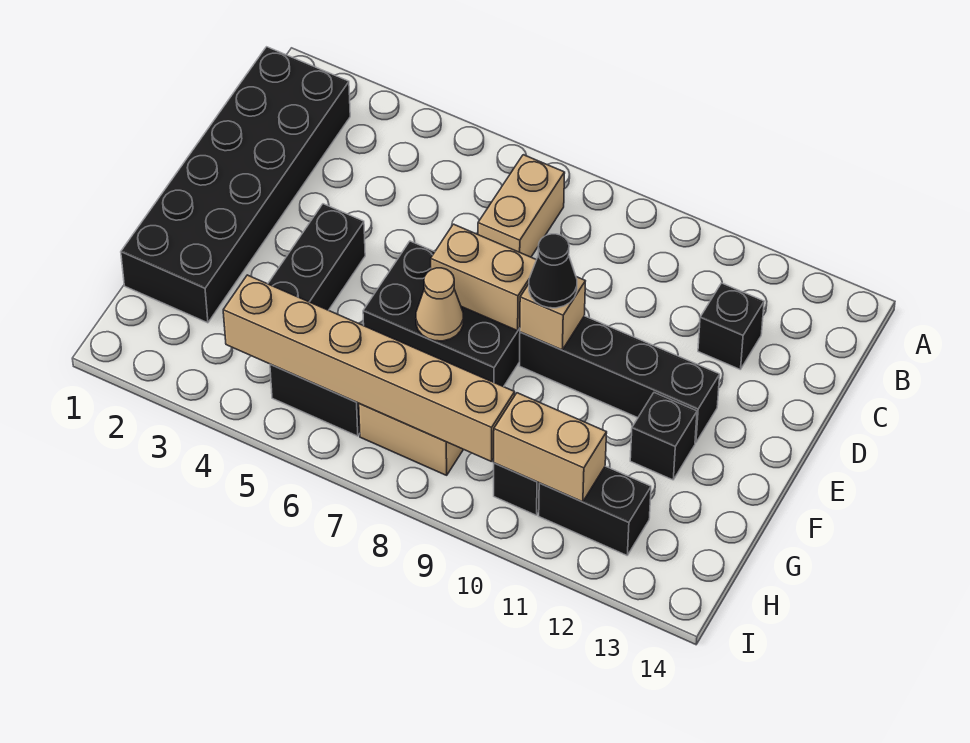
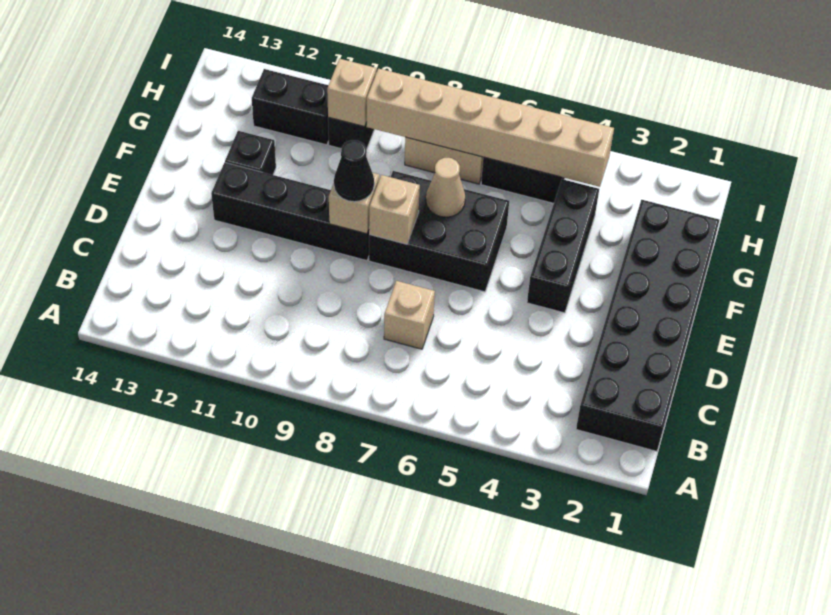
tan brick B7:C7 level 1 -> tan brick C7 level 1
black brick C12 level 1 -> none
tan brick E7:E8 level 2 -> tan brick E8 level 2
tan brick H10:H11 level 2 -> tan brick H10 level 2

